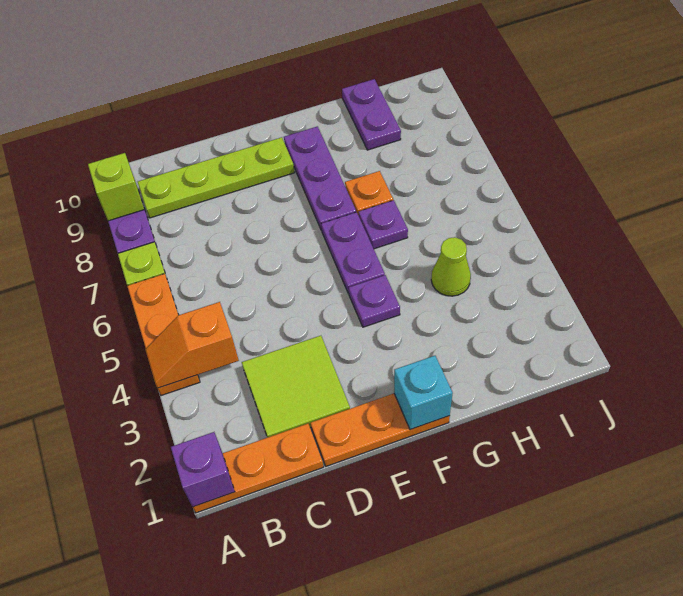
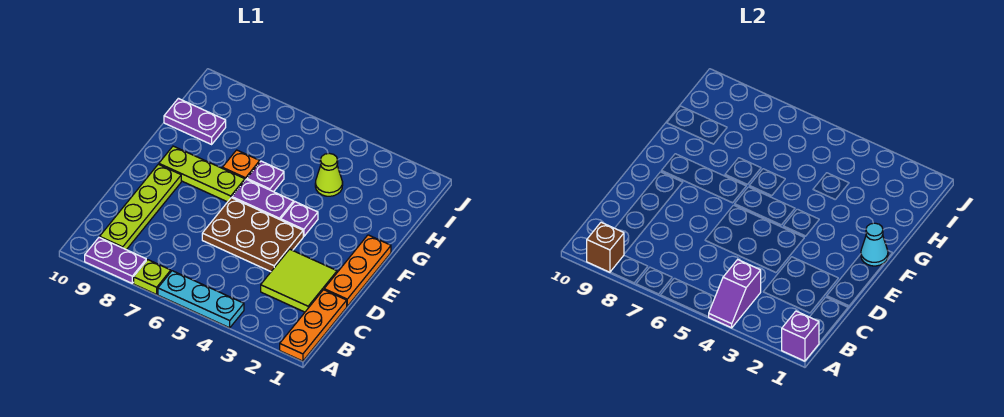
orange plate A4:A6 level 1 -> cyan plate A4:A6 level 1
orange slope A4:B4 level 2 top B -> purple slope A4:B4 level 2 top B
lime brick A9 level 2 -> brown brick A9 level 2
none -> brown plate D4:E6 level 1
cyan brick F1 level 2 -> cyan cone F1 level 2
purple plate F7:F9 level 1 -> lime plate F7:F9 level 1

